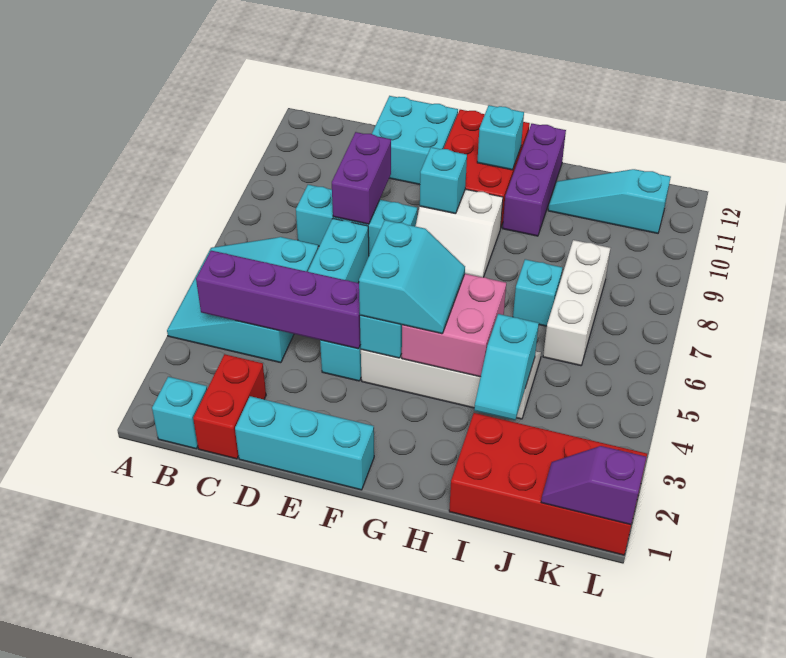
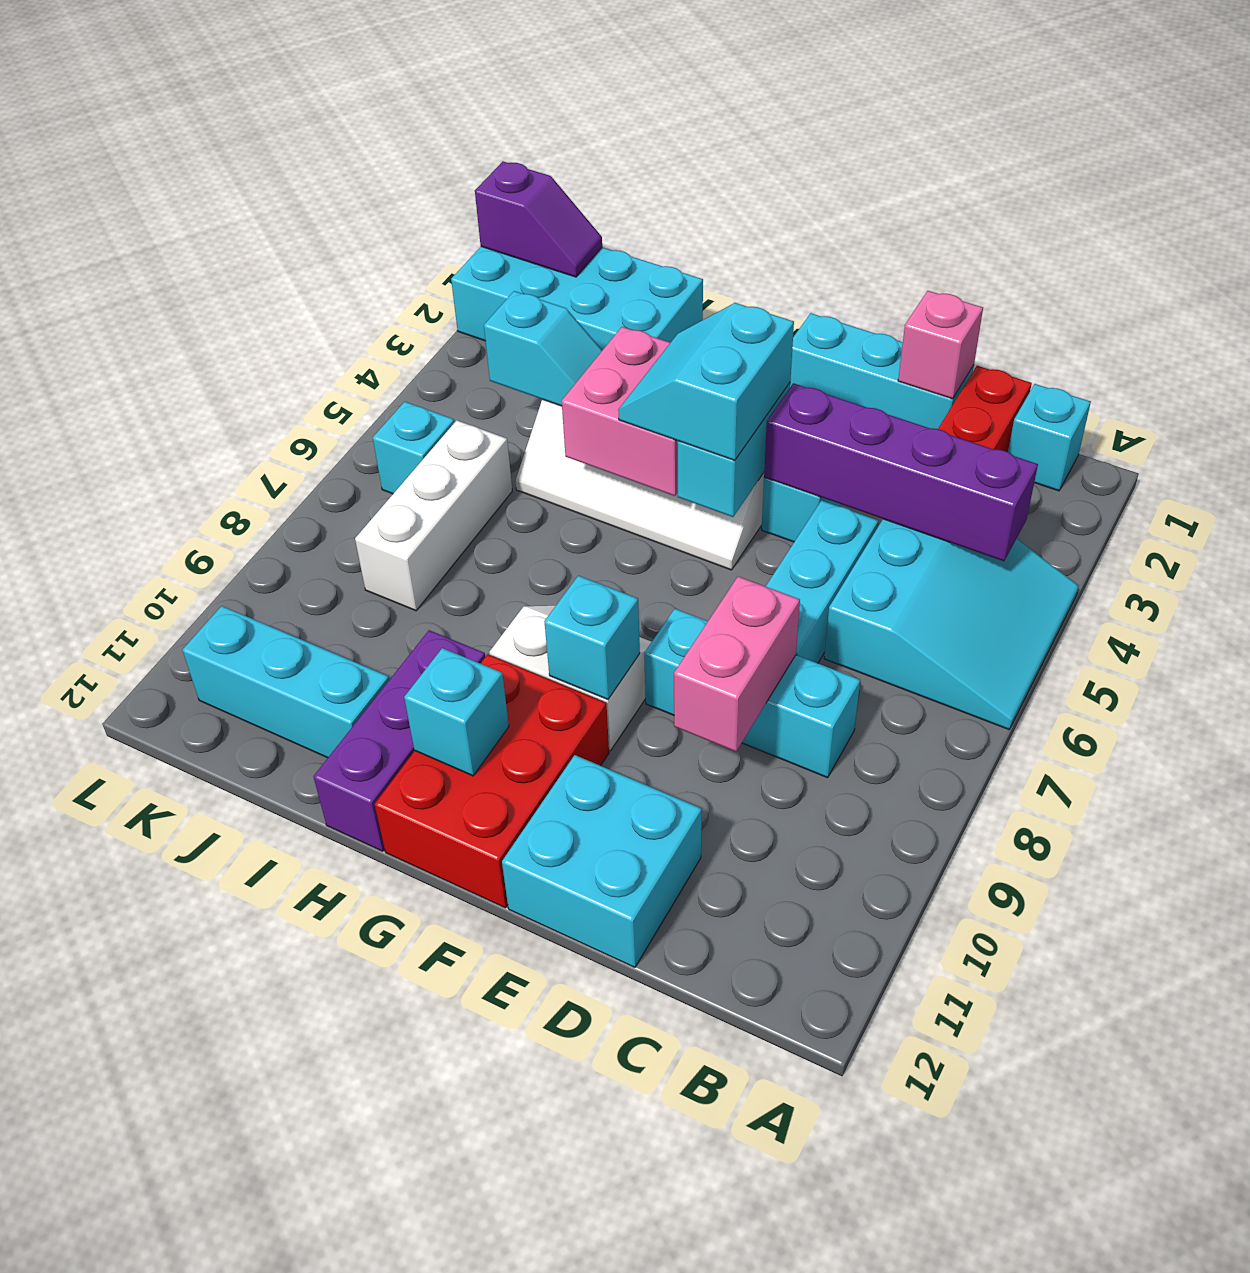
none -> pink brick D1 level 2
purple brick D8:D9 level 2 -> pink brick D8:D9 level 2
red brick I1:L2 level 1 -> cyan brick I1:L2 level 1
cyan slope I3:I4 level 2 top 4 -> cyan slope I4:J4 level 2 top J
cyan brick I7 level 1 -> cyan brick K6 level 1
cyan slope I11:K11 level 1 top K -> cyan brick I11:K11 level 1

